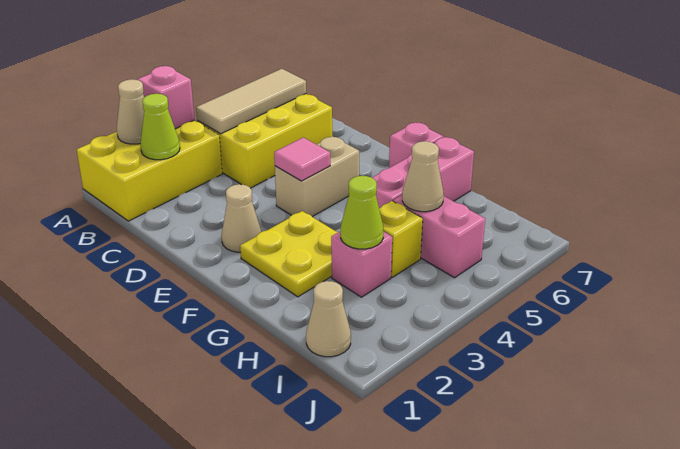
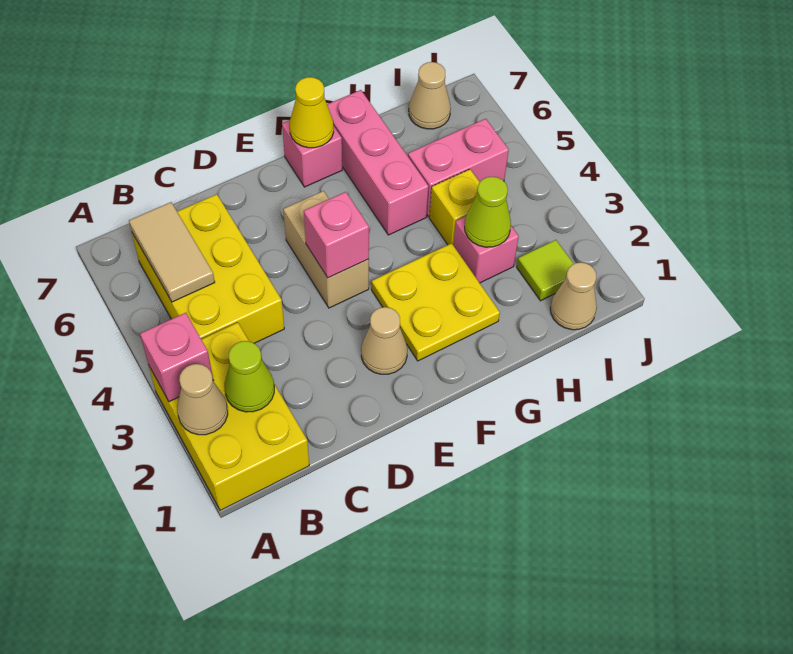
tan tile B4:B6 level 2 -> tan tile B5:B6 level 2
pink tile E4 level 2 -> pink brick E4 level 2
none -> yellow cone F7 level 2
tan cone H5 level 2 -> tan cone I7 level 1
none -> lime tile I2 level 1

